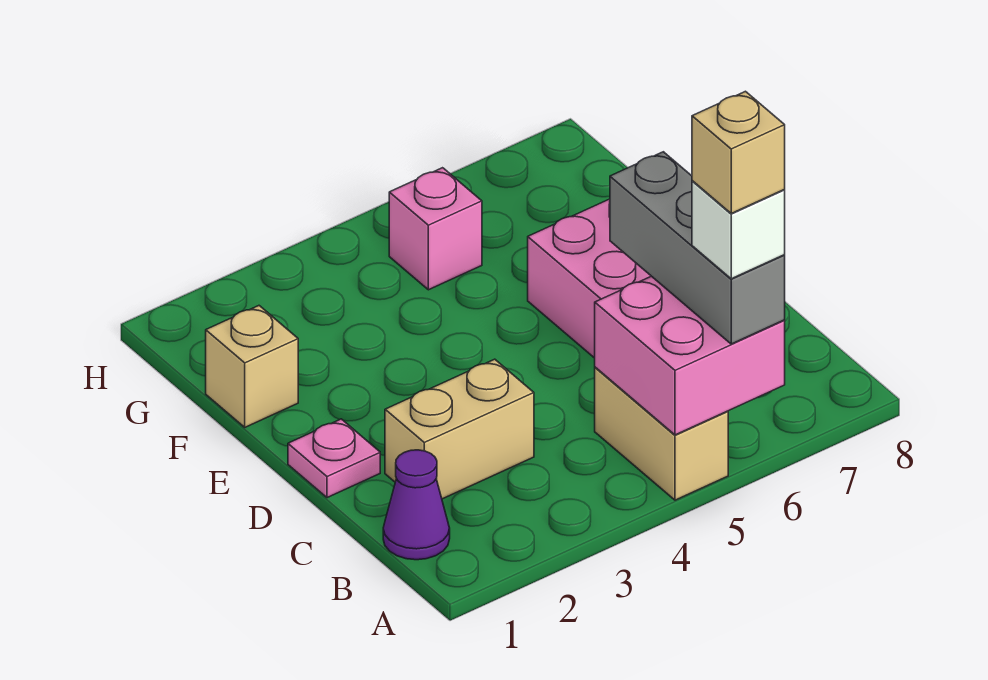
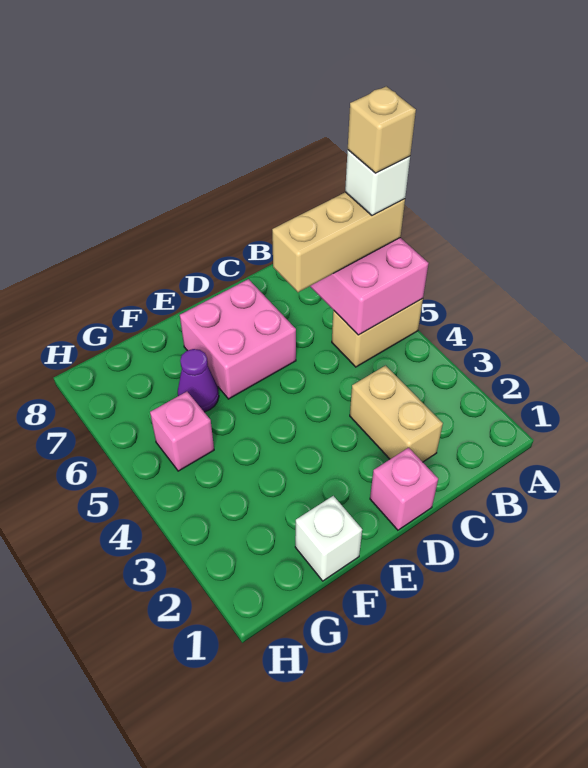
grey brick A6:C6 level 3 -> tan brick A6:C6 level 3
purple cone B1 level 1 -> purple cone F6 level 1
pink plate D1 level 1 -> pink brick D1 level 1
tan brick F1 level 1 -> white brick F1 level 1

